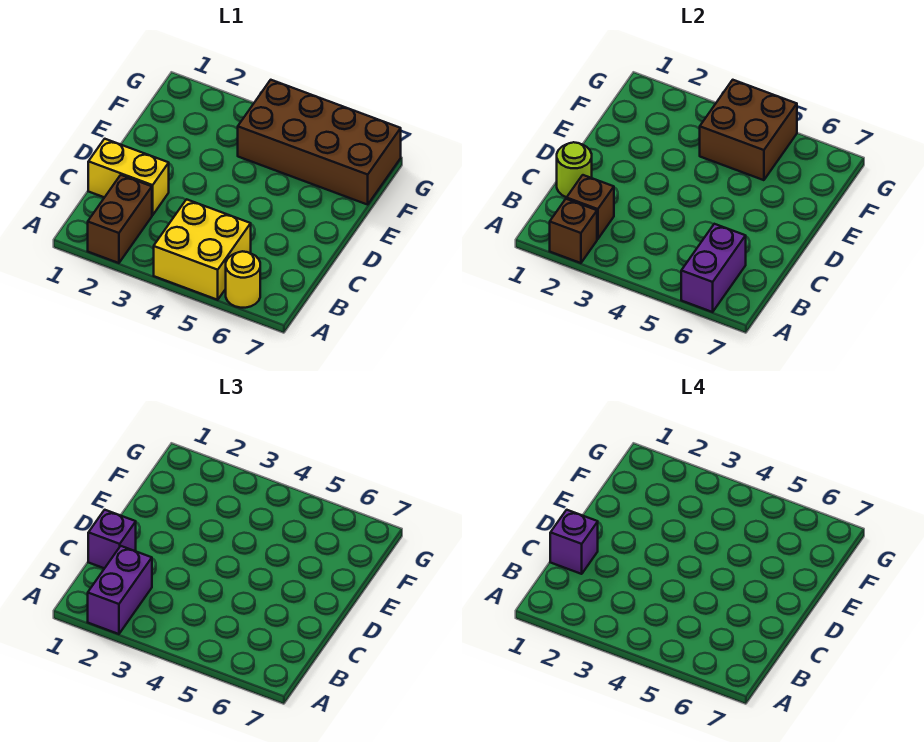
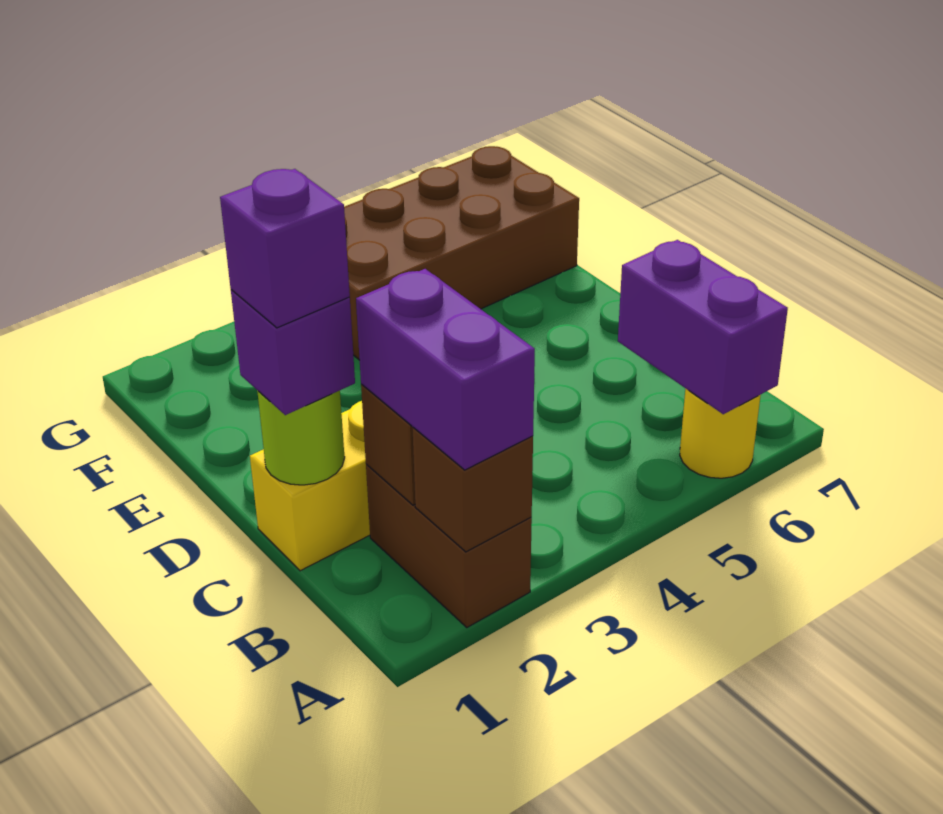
yellow brick A4:B5 level 1 -> none
brown brick F4:G5 level 2 -> none

